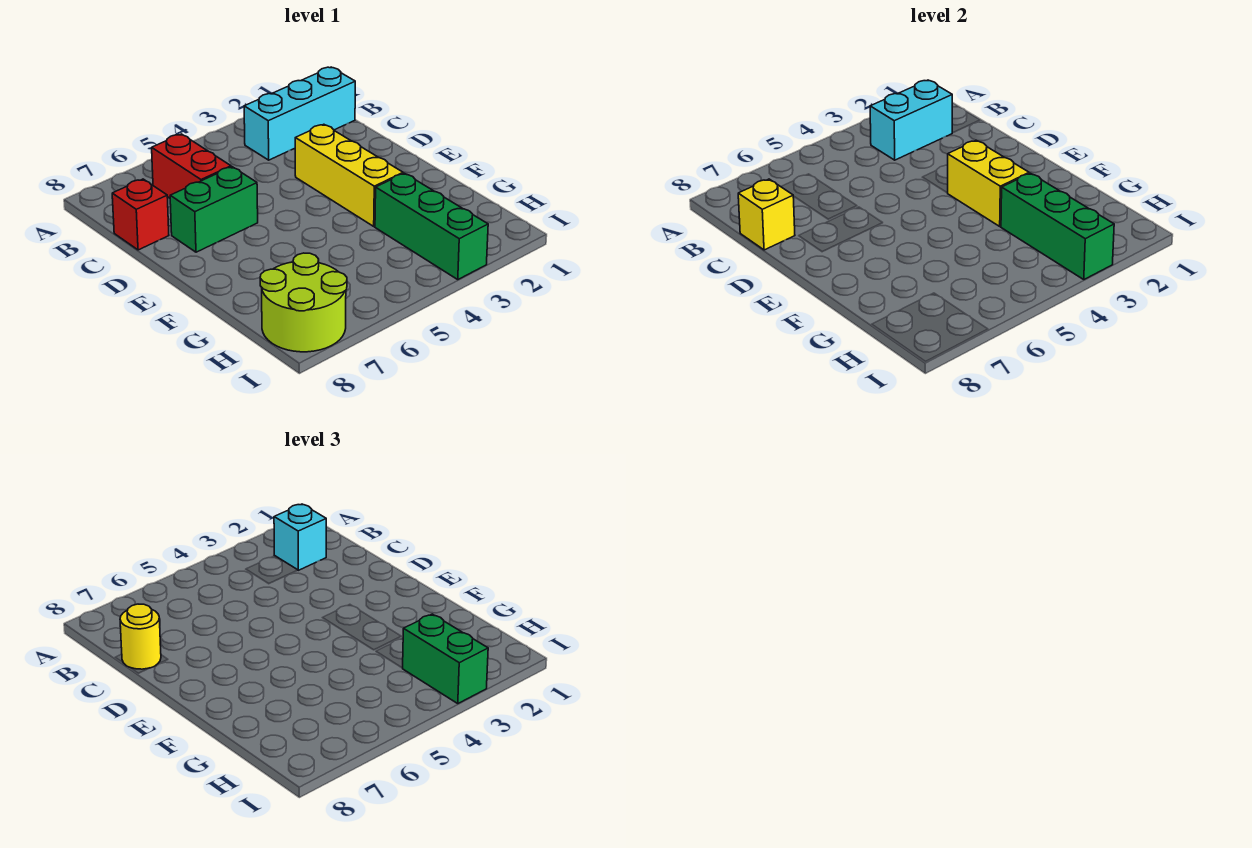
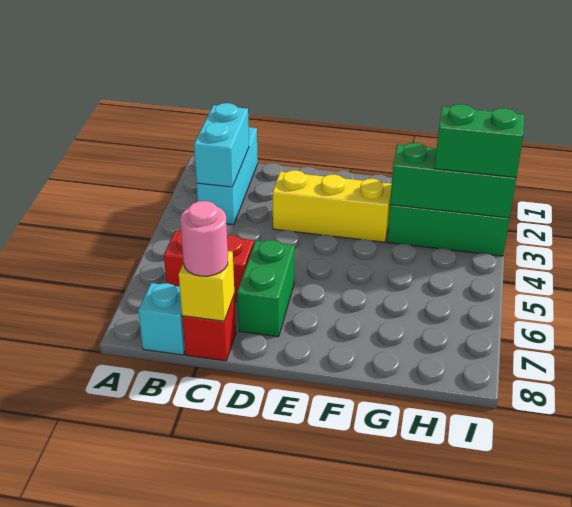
cyan brick B2 level 3 -> cyan brick B8 level 1
yellow round brick C8 level 3 -> pink round brick C8 level 3
yellow brick E3:F3 level 2 -> none
lime round brick H7:I8 level 1 -> none

